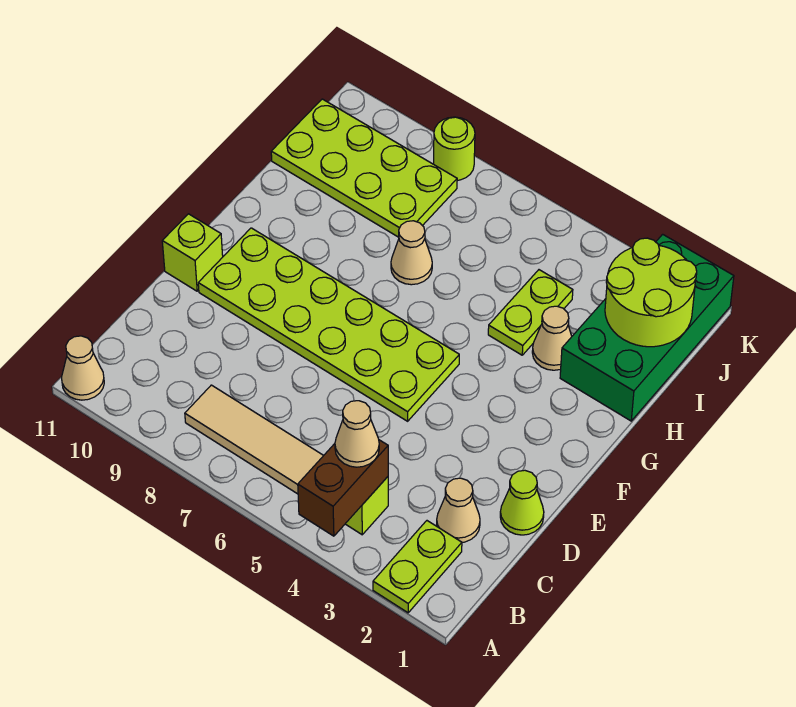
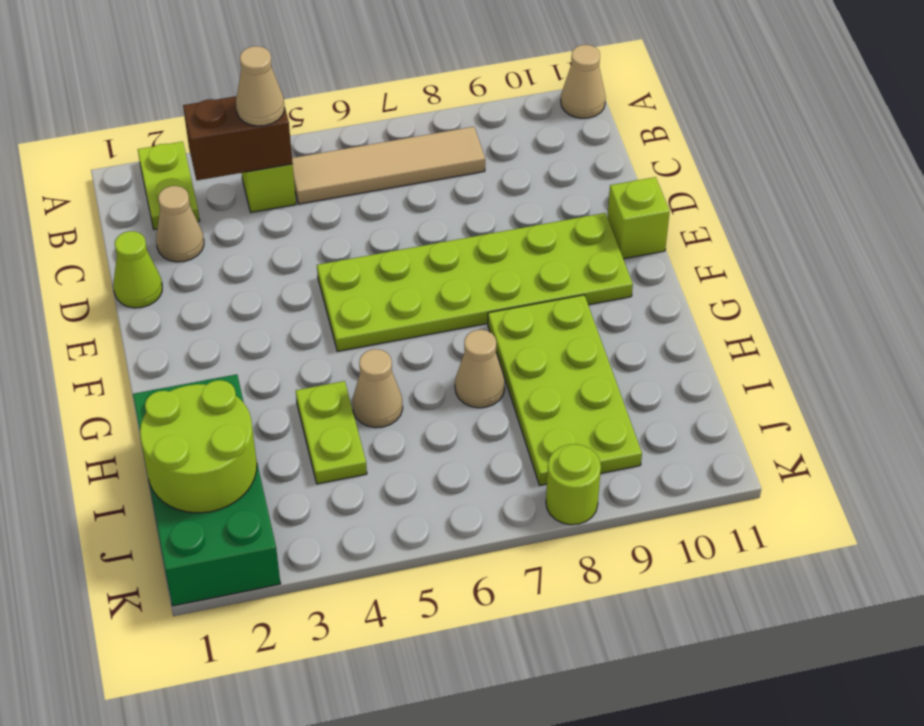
brown brick A4:B4 level 2 -> brown brick B3:B4 level 2
tan cone H3 level 1 -> tan cone H5 level 1
lime plate I8:J11 level 1 -> lime plate G8:J9 level 1

